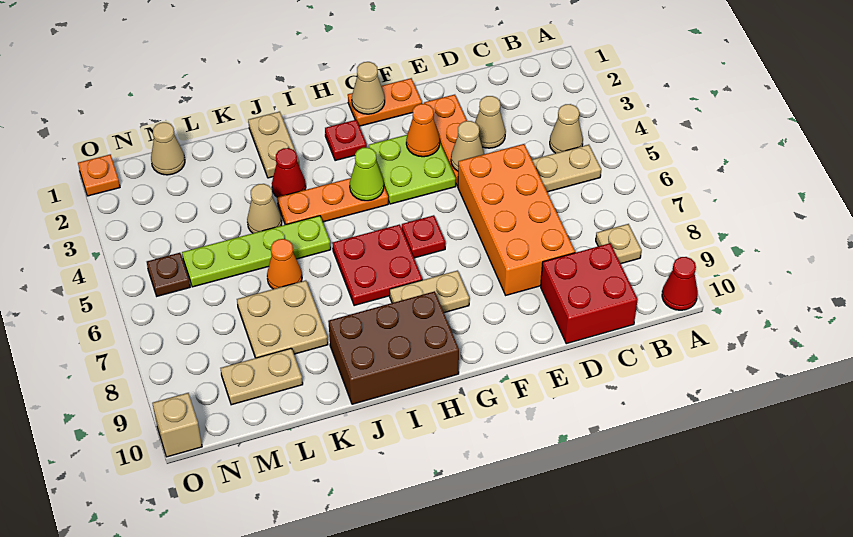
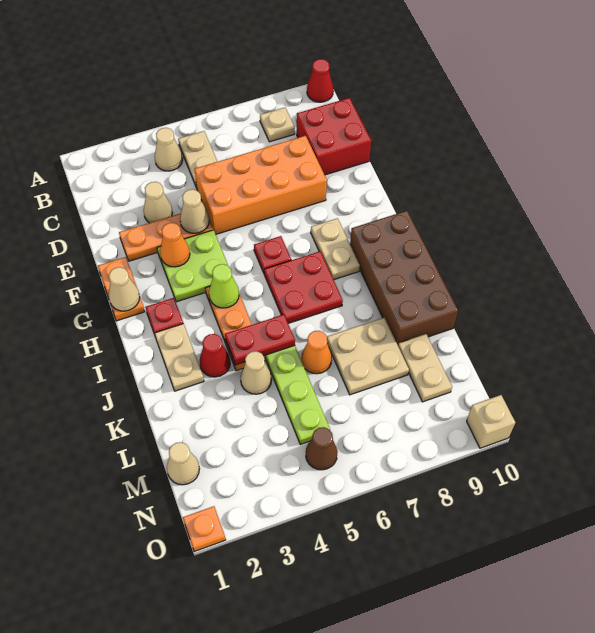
brown brick H9:J10 level 1 -> brown brick H9:K10 level 1
tan plate J1:J2 level 1 -> tan plate I2:J2 level 1
none -> red plate J4:J5 level 2
brown plate N5 level 1 -> brown cone N5 level 1

